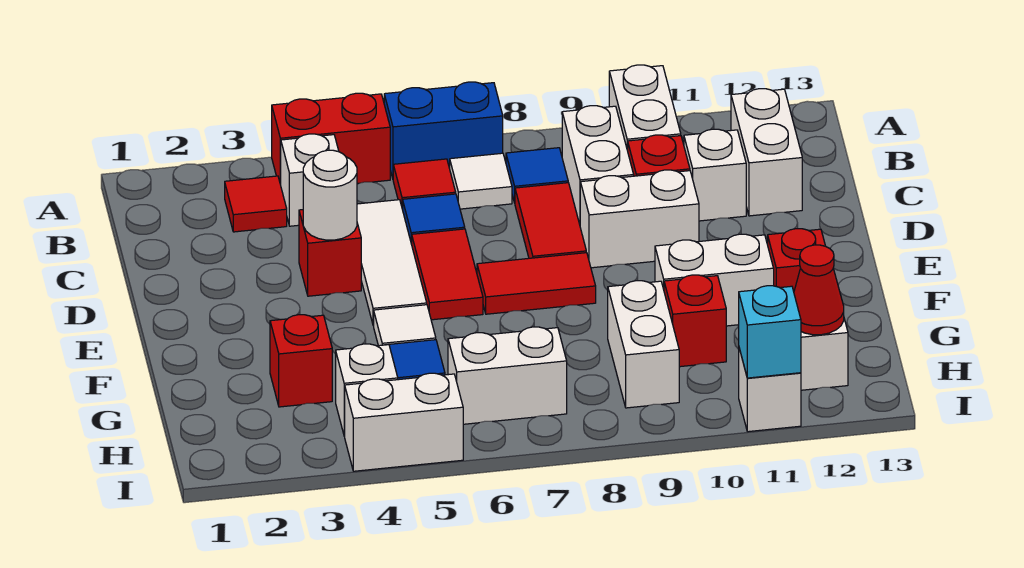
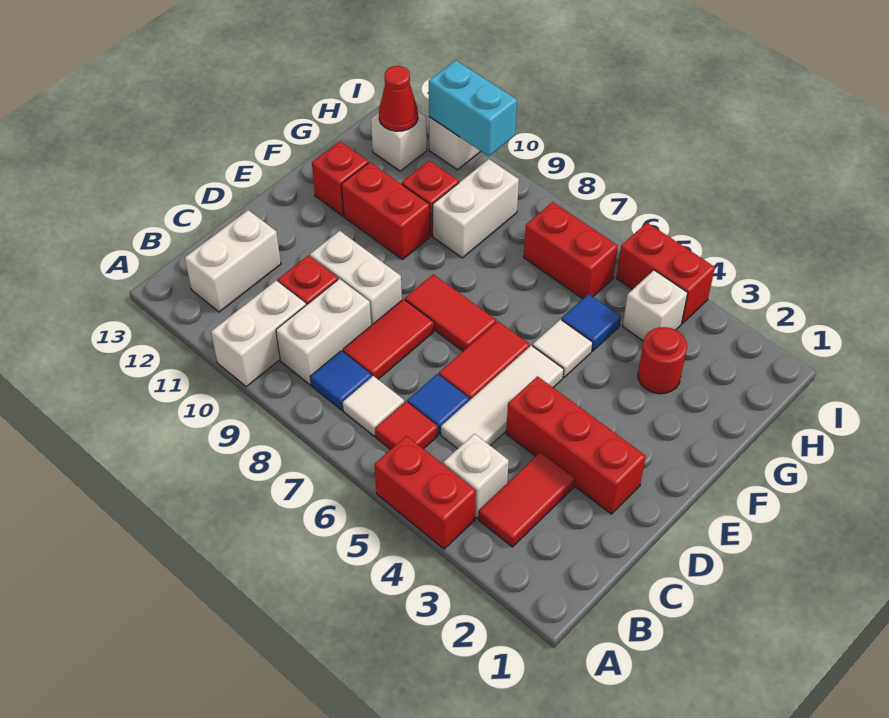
blue brick A6:A7 level 1 -> none
red tile B3 level 1 -> red tile B3:C3 level 1
white brick C11 level 1 -> none
red brick D4 level 1 -> red brick D2:D4 level 1
white round brick D4 level 2 -> none
white brick F10:F11 level 1 -> red brick F10:F11 level 1
red brick G3 level 1 -> red round brick G3 level 1
white brick H6:H7 level 1 -> red brick H6:H7 level 1
white brick I4:I5 level 1 -> red brick I4:I5 level 1
cyan brick I11 level 2 -> cyan brick I10:I11 level 2

